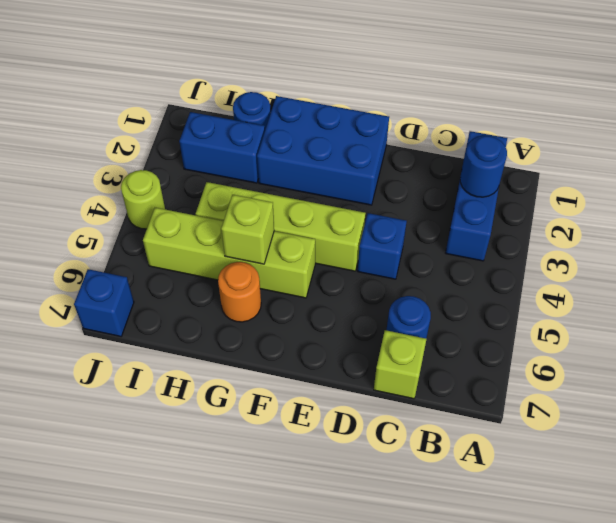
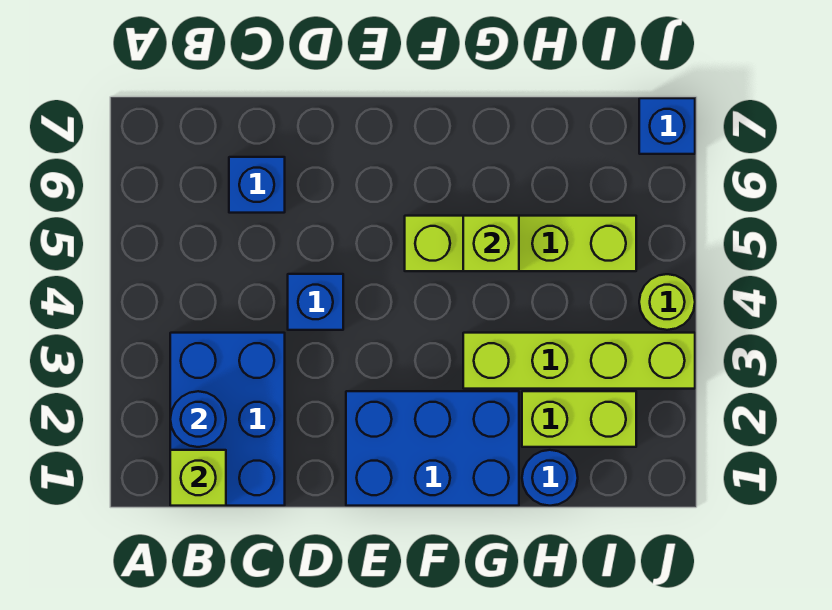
blue brick B1:B3 level 1 -> blue brick B1:C3 level 1
blue round brick C6 level 1 -> blue brick C6 level 1
lime brick C7 level 1 -> lime brick B1 level 2
lime brick E4:H4 level 1 -> lime brick G3:J3 level 1
orange round brick G6 level 1 -> none
blue brick H2:I2 level 1 -> lime brick H2:I2 level 1

